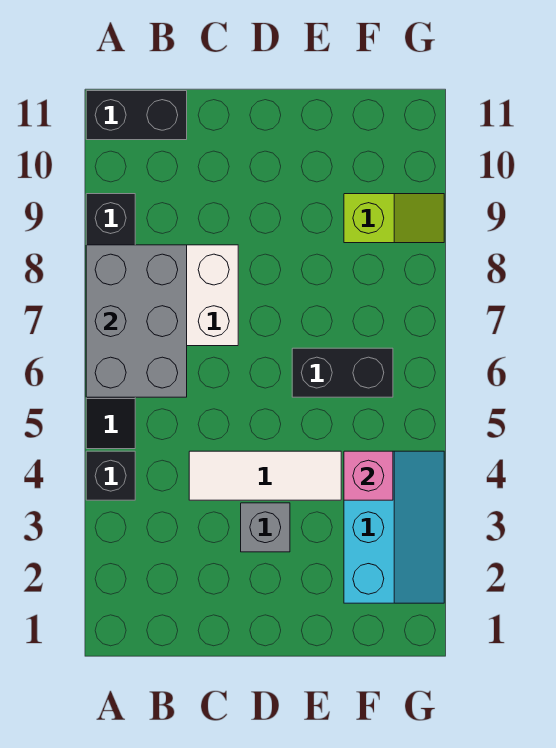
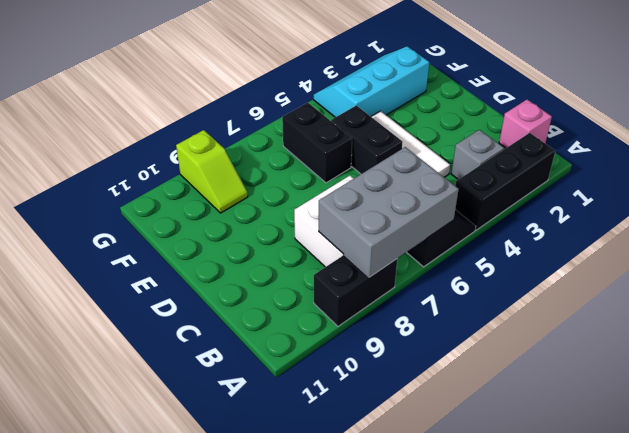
black brick A4 level 1 -> black brick A2:A4 level 1
black brick A11:B11 level 1 -> black brick D5:E5 level 1
grey brick D3 level 1 -> grey brick B3 level 1
pink brick F4 level 2 -> pink brick B1 level 1
lime slope F9:G9 level 1 top F -> lime slope F9:G9 level 1 top G

